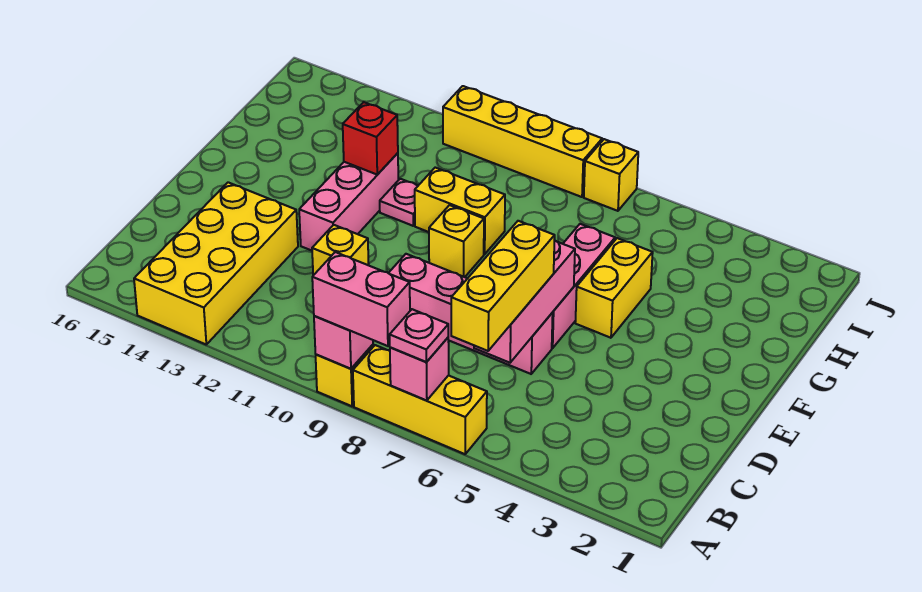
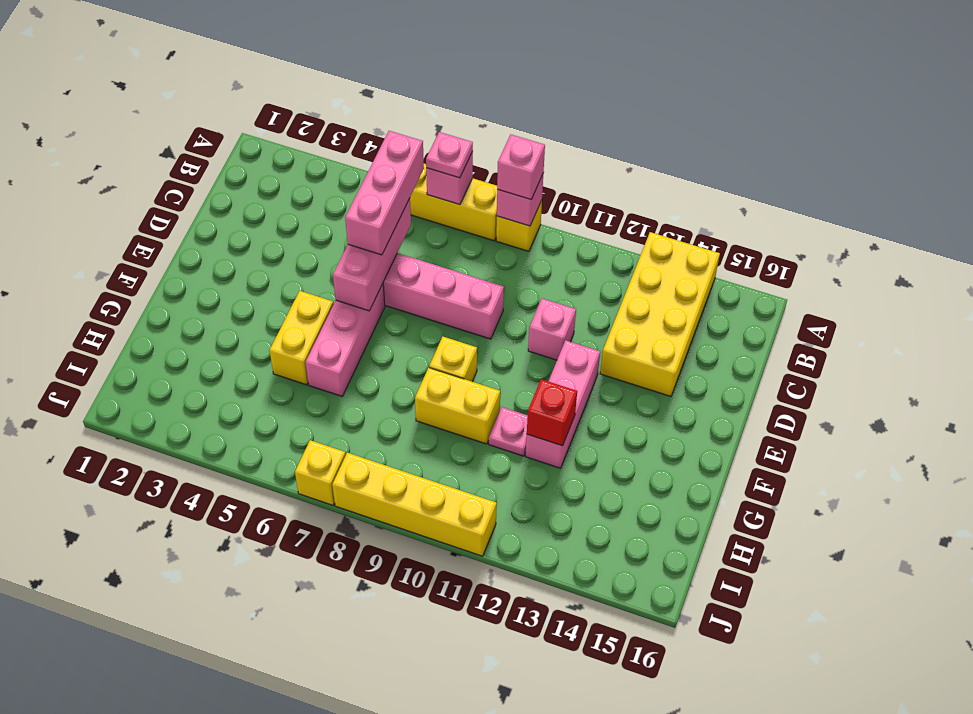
pink brick A8:A9 level 3 -> pink brick A9 level 3
yellow brick B6:D6 level 3 -> pink brick B6:D6 level 3
yellow brick D11 level 1 -> pink brick D11 level 1

